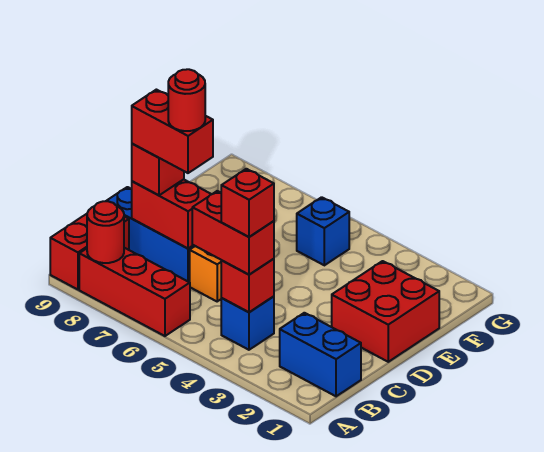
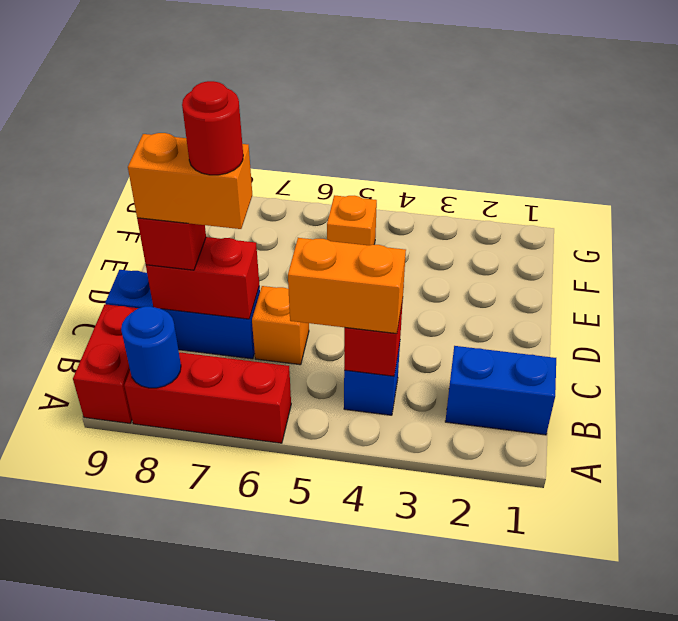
red round brick A8 level 2 -> blue round brick A8 level 2
red brick B4:B5 level 3 -> orange brick B4:B5 level 3
red brick B4 level 4 -> none
red brick C7:C8 level 4 -> orange brick C7:C8 level 4
red brick D1:E2 level 1 -> none
blue brick F5 level 1 -> orange brick F5 level 1

